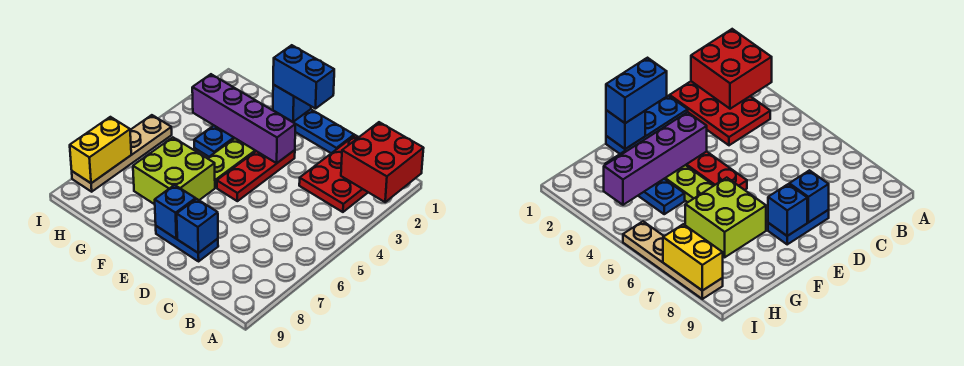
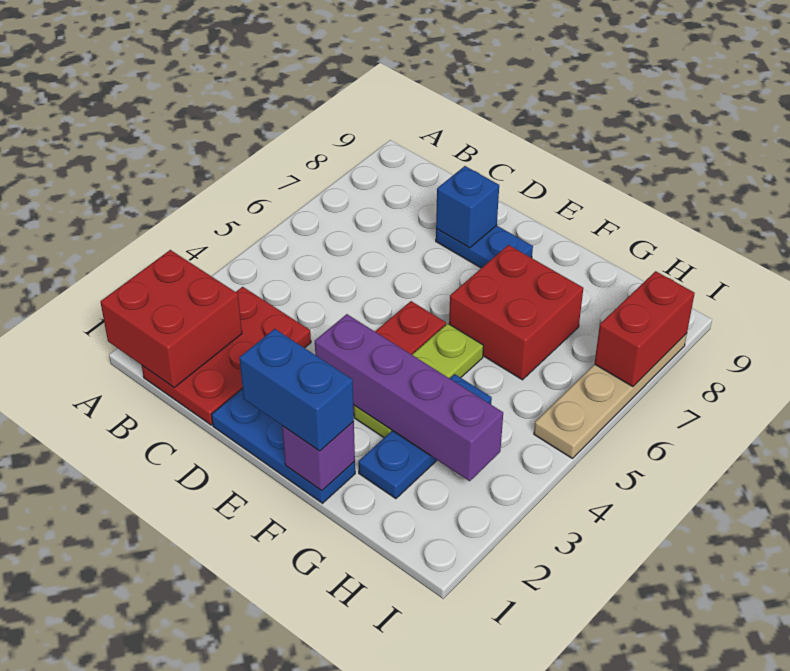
blue brick E8 level 2 -> none
blue brick F1 level 2 -> purple brick F1 level 2
lime brick F6:G7 level 1 -> red brick F6:G7 level 1
yellow brick I7:I8 level 2 -> red brick I7:I8 level 2

